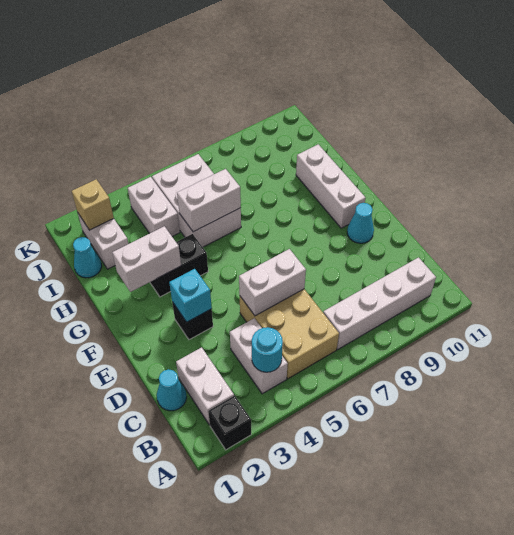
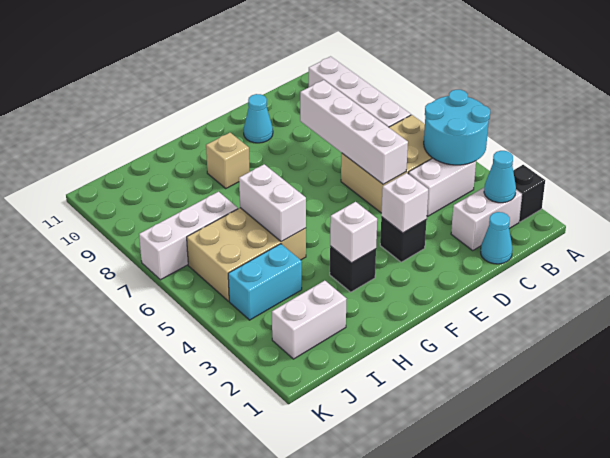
cyan round brick B4 level 2 -> cyan round brick A4:B5 level 2
white brick D5:D6 level 2 -> white brick D5:D8 level 2
cyan brick E3 level 2 -> white brick E3 level 2
white brick F10:H10 level 1 -> white brick I7:K7 level 1
white brick G2:G3 level 2 -> white brick G3 level 2
black brick G3:G4 level 1 -> black brick G3 level 1
white brick H5:J6 level 1 -> tan brick H5:J6 level 1
cyan cone I1 level 1 -> cyan cone B2 level 2
white brick I4:J4 level 1 -> cyan brick I4:J4 level 1
tan brick J2 level 2 -> tan brick G9 level 1

